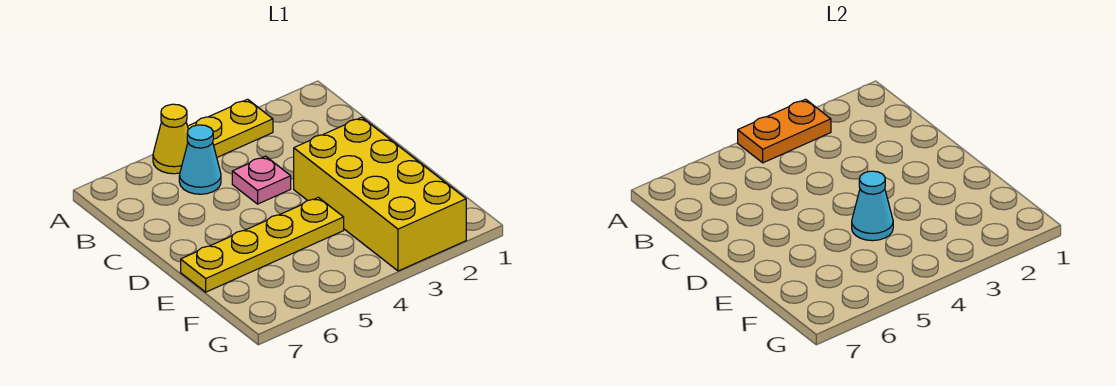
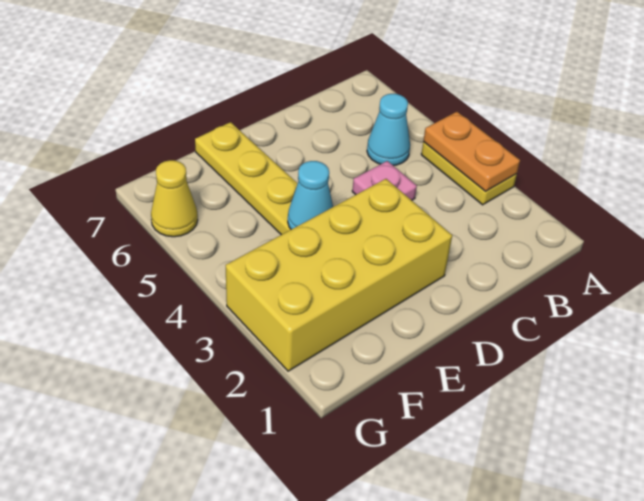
yellow cone A5 level 1 -> yellow cone G6 level 1

